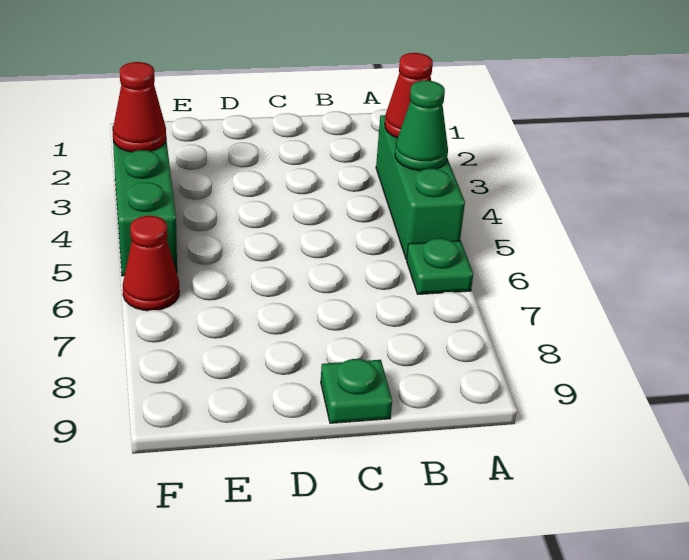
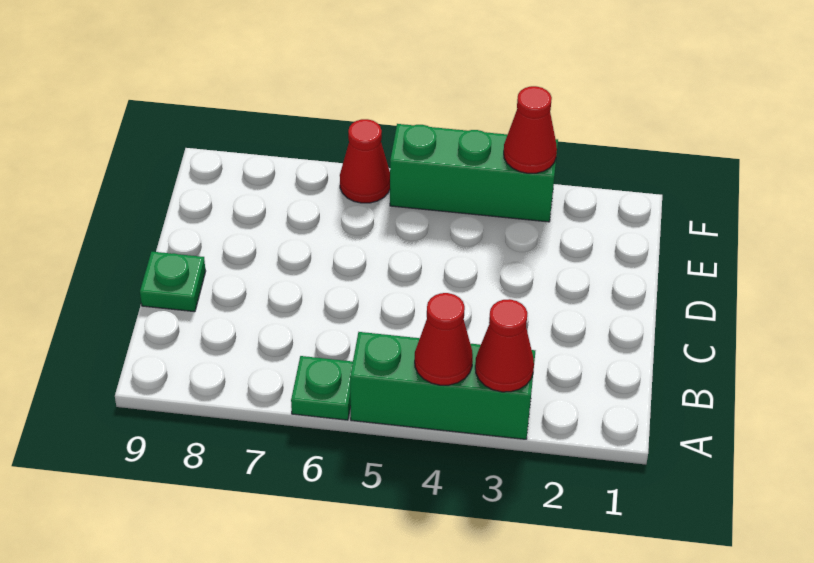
green cone A4 level 2 -> red cone A4 level 2

